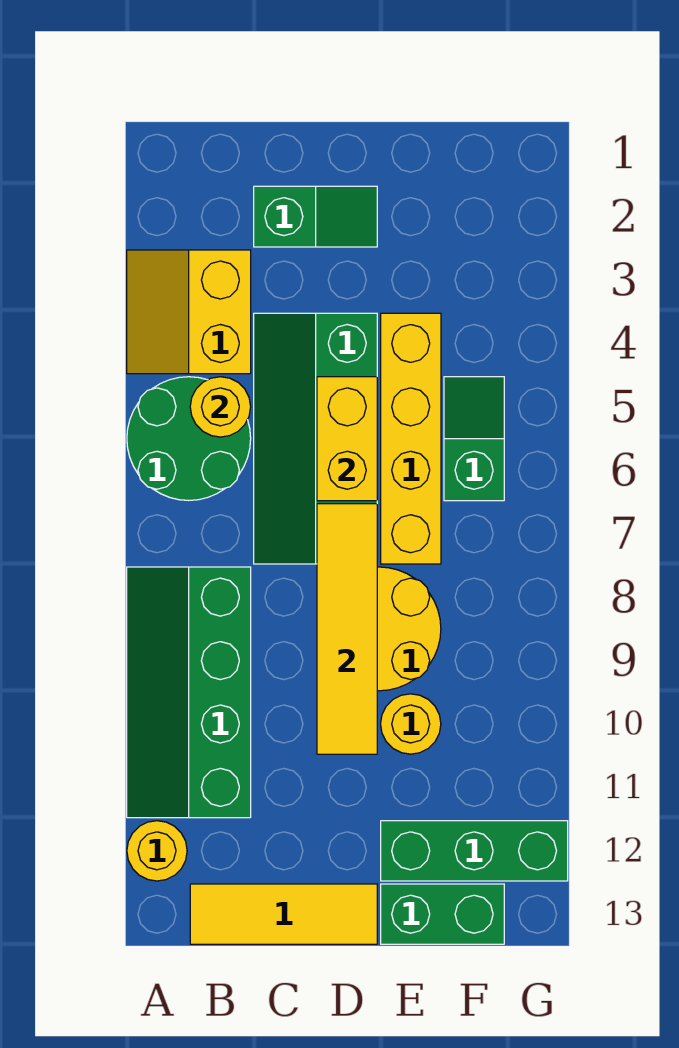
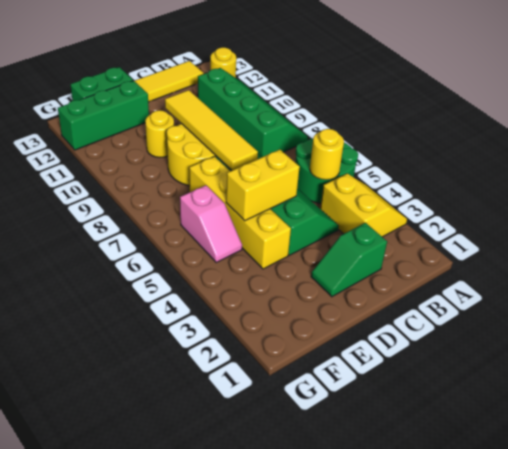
yellow brick D5:D6 level 2 -> yellow brick D5:E5 level 2
green slope F5:F6 level 1 top 6 -> pink slope F5:F6 level 1 top 6

